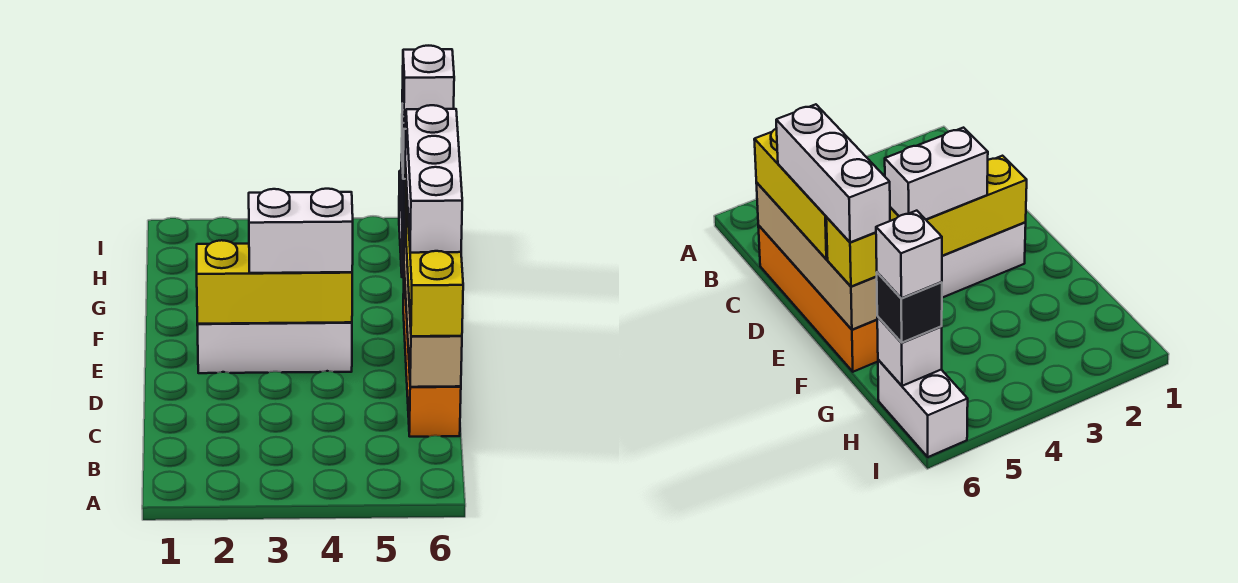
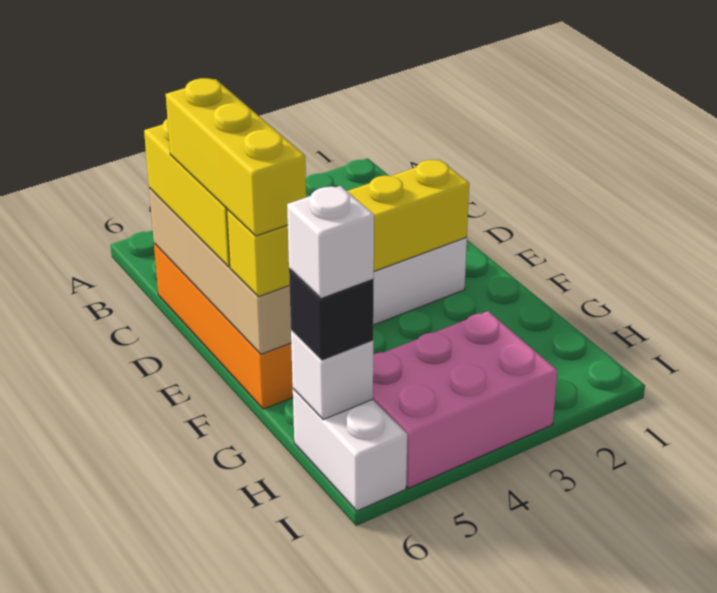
white brick D6:F6 level 4 -> yellow brick D6:F6 level 4
white brick E3:E4 level 3 -> none
none -> pink brick H3:I5 level 1

